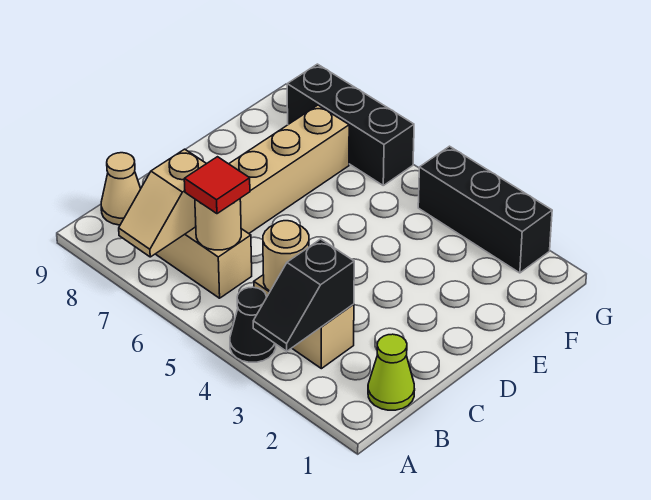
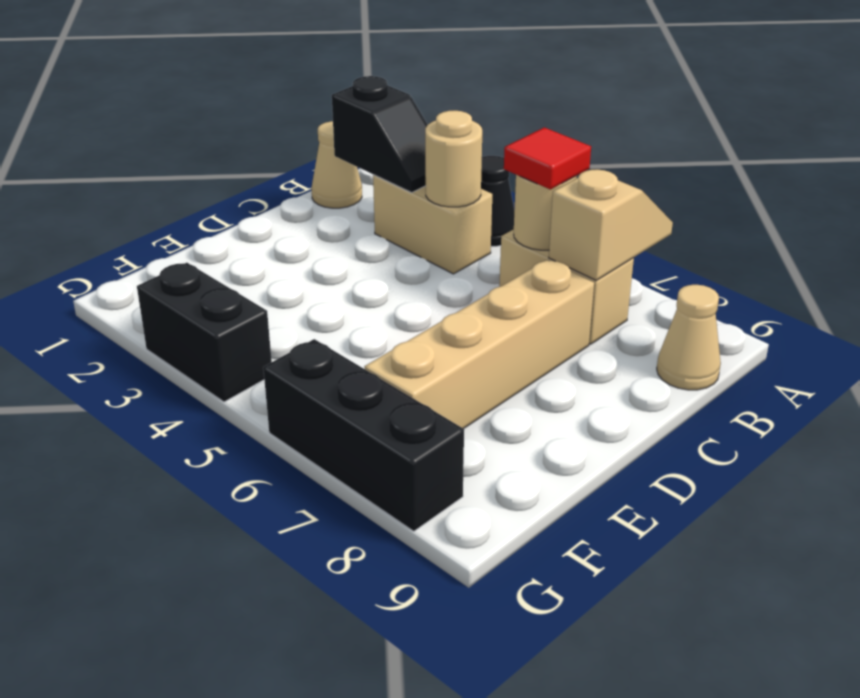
black slope A3:B3 level 2 top B -> black slope B2:B3 level 2 top 2
lime cone B1 level 1 -> tan cone B1 level 1
black brick G2:G4 level 1 -> black brick G3:G4 level 1

